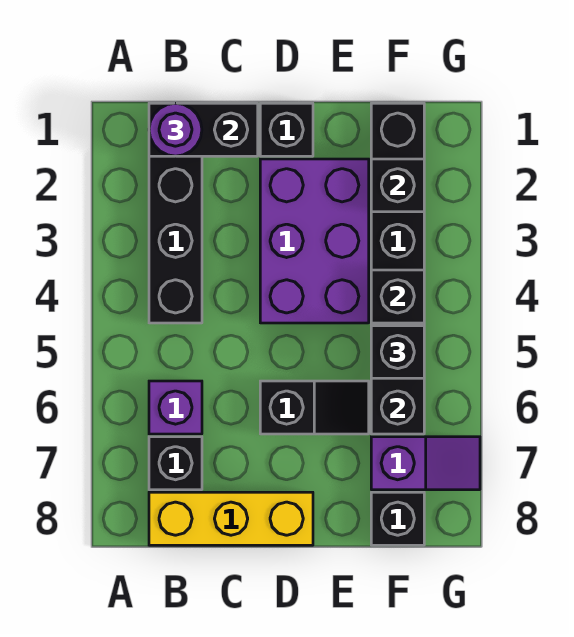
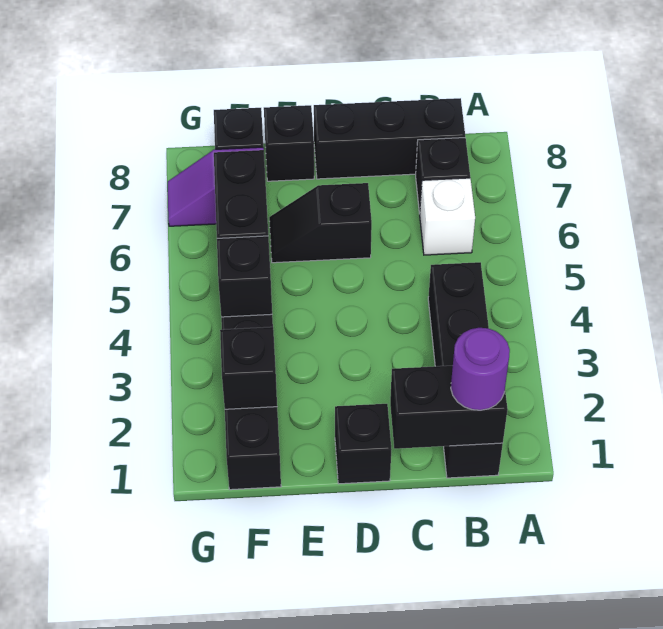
purple brick B6 level 1 -> white brick B6 level 1
yellow brick B8:D8 level 1 -> black brick B8:D8 level 1
purple brick D2:E4 level 1 -> none
black brick F5 level 3 -> black brick E8 level 1

